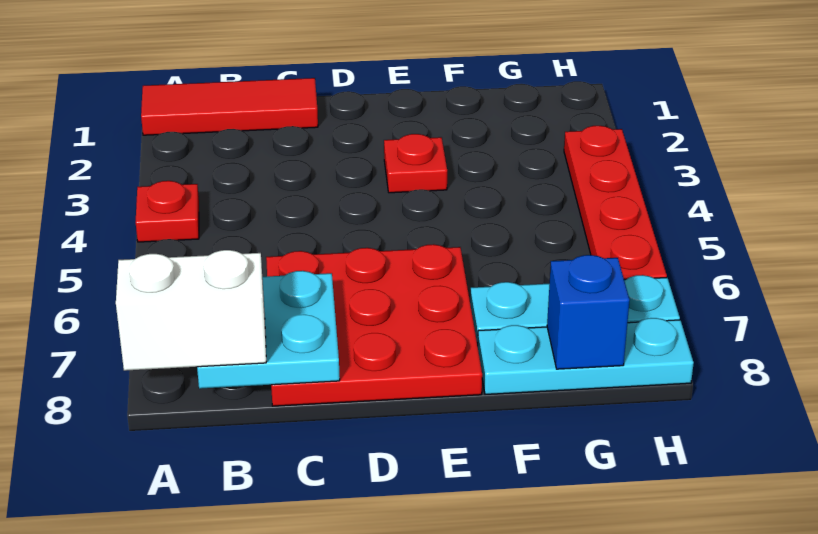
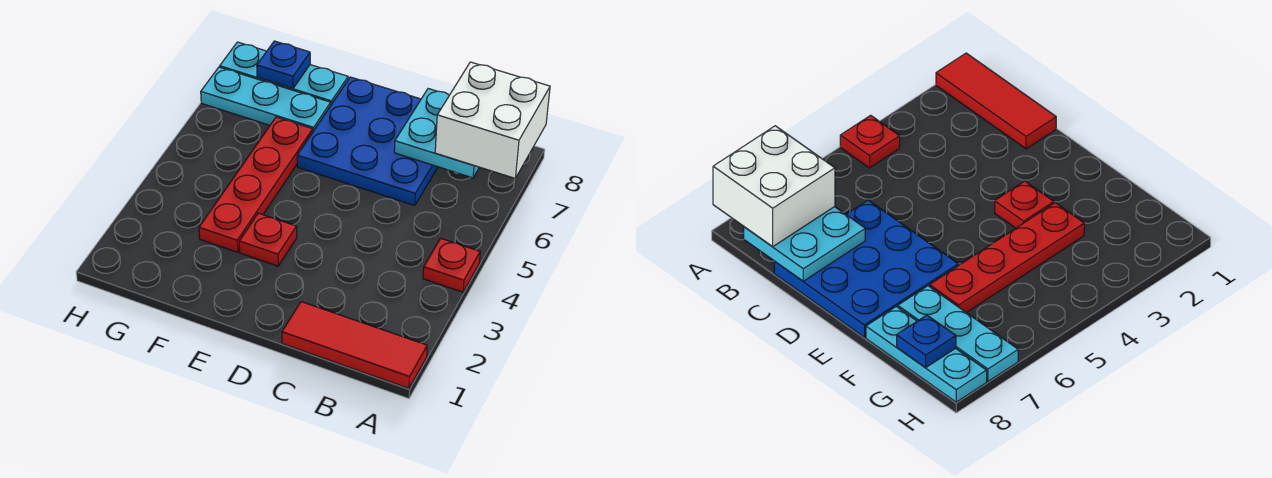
white brick A8:B8 level 3 -> white brick A7:B8 level 3
red plate C6:E8 level 1 -> blue plate C6:E8 level 1
blue brick G8 level 2 -> blue plate G8 level 2
red plate H3:H6 level 1 -> red plate F3:F6 level 1

